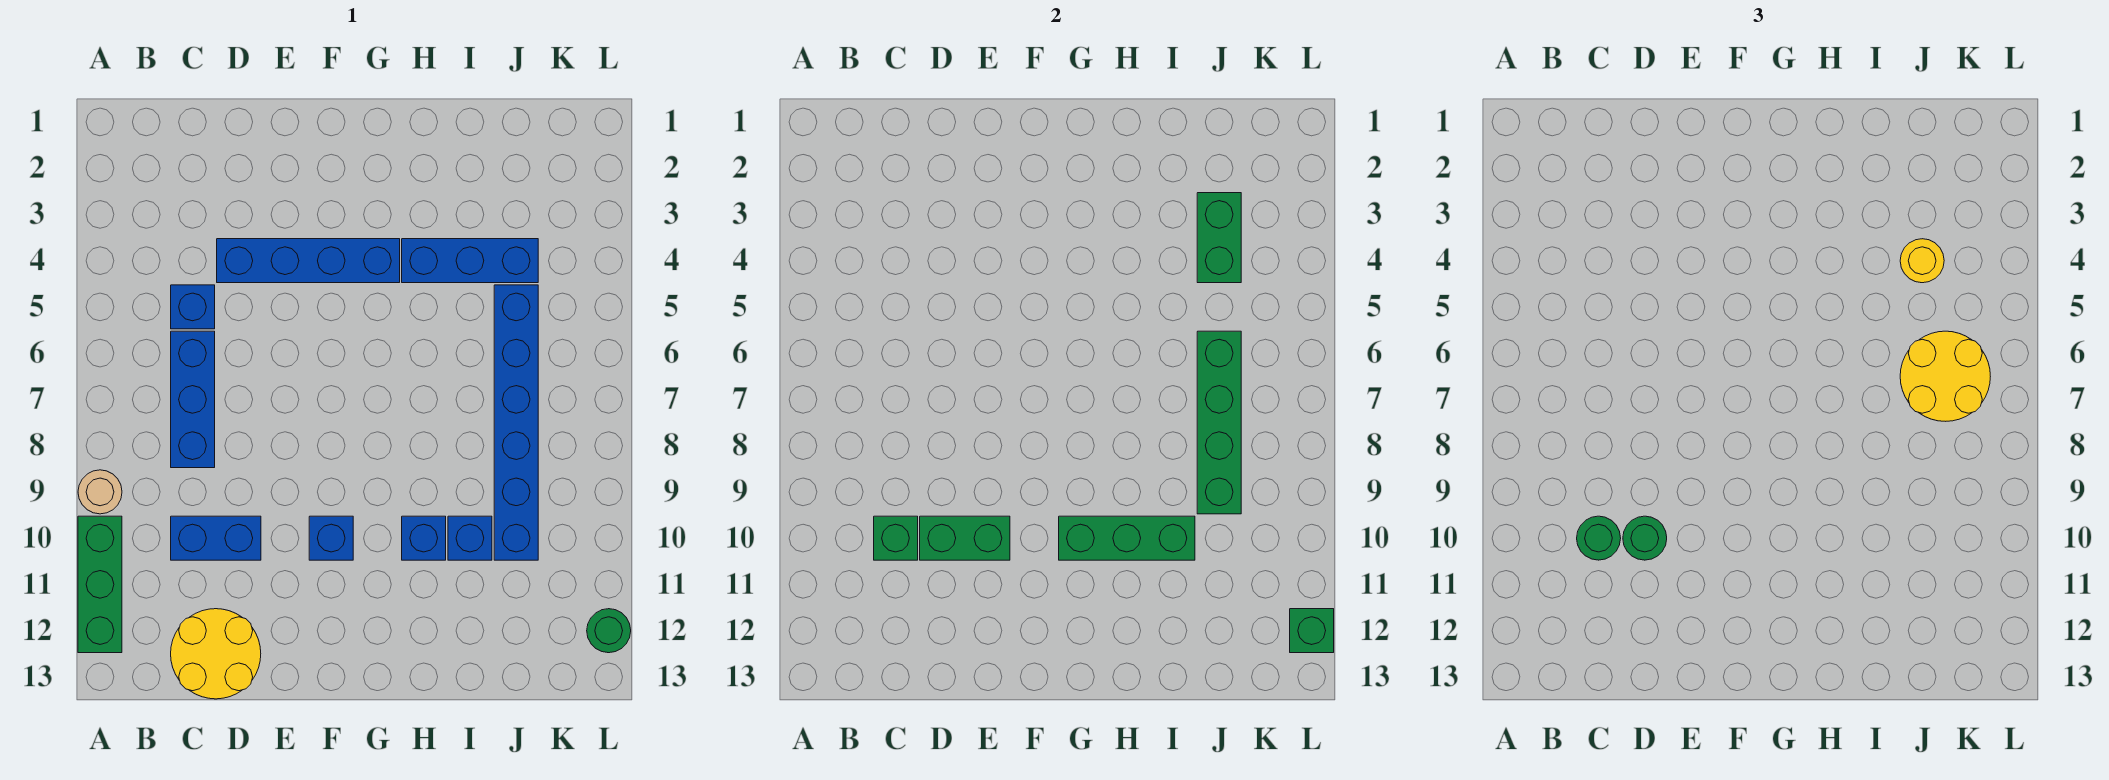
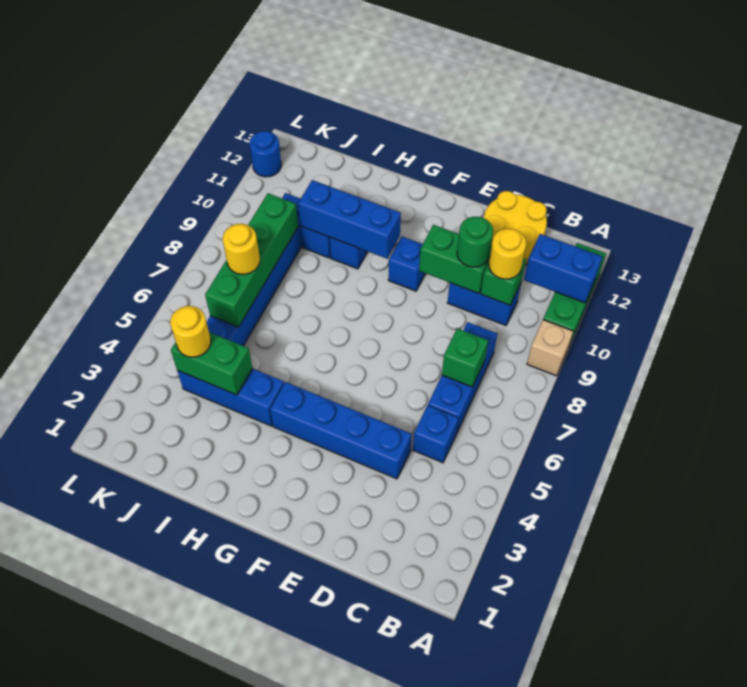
tan round brick A9 level 1 -> tan brick A9 level 1
none -> blue brick A11:B11 level 2
green round brick C10 level 3 -> yellow round brick C10 level 3
green brick G10:I10 level 2 -> blue brick G10:I10 level 2
green brick J3:J4 level 2 -> green brick I4:J4 level 2
yellow round brick J6:K7 level 3 -> yellow round brick J7 level 3
green round brick L12 level 1 -> blue round brick L12 level 1
green brick L12 level 2 -> green brick C7 level 2

